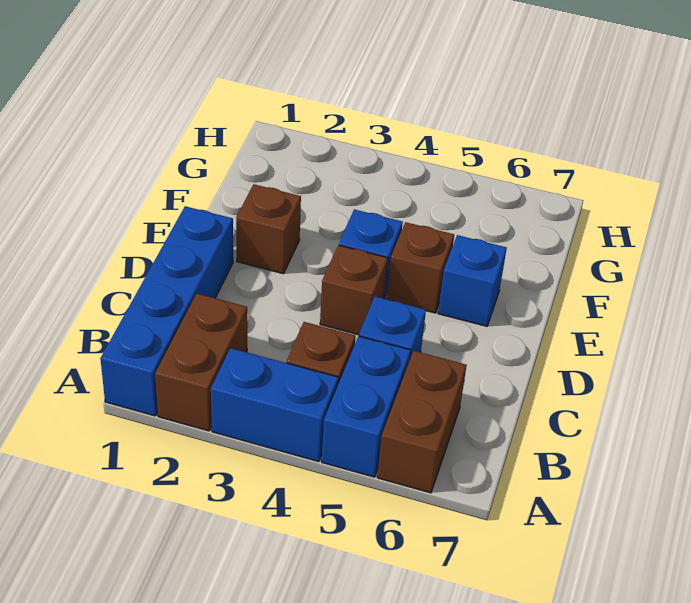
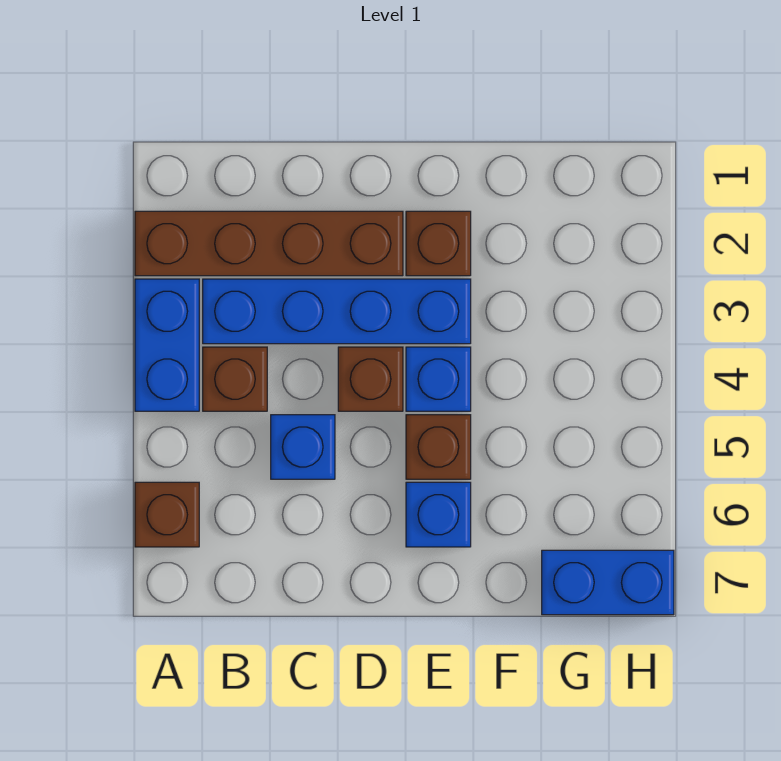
blue brick A1:D1 level 1 -> blue brick B3:E3 level 1
brown brick A2:B2 level 1 -> brown brick A2:D2 level 1
blue brick A5:B5 level 1 -> blue brick G7:H7 level 1
brown brick A6:B6 level 1 -> brown brick A6 level 1

